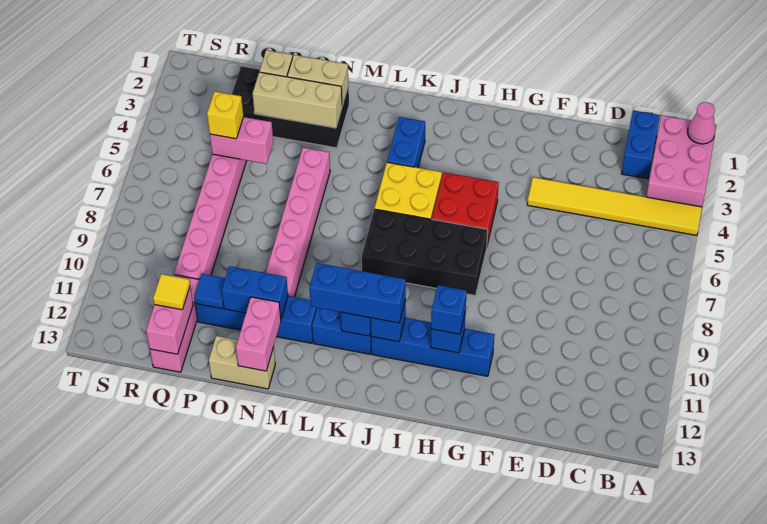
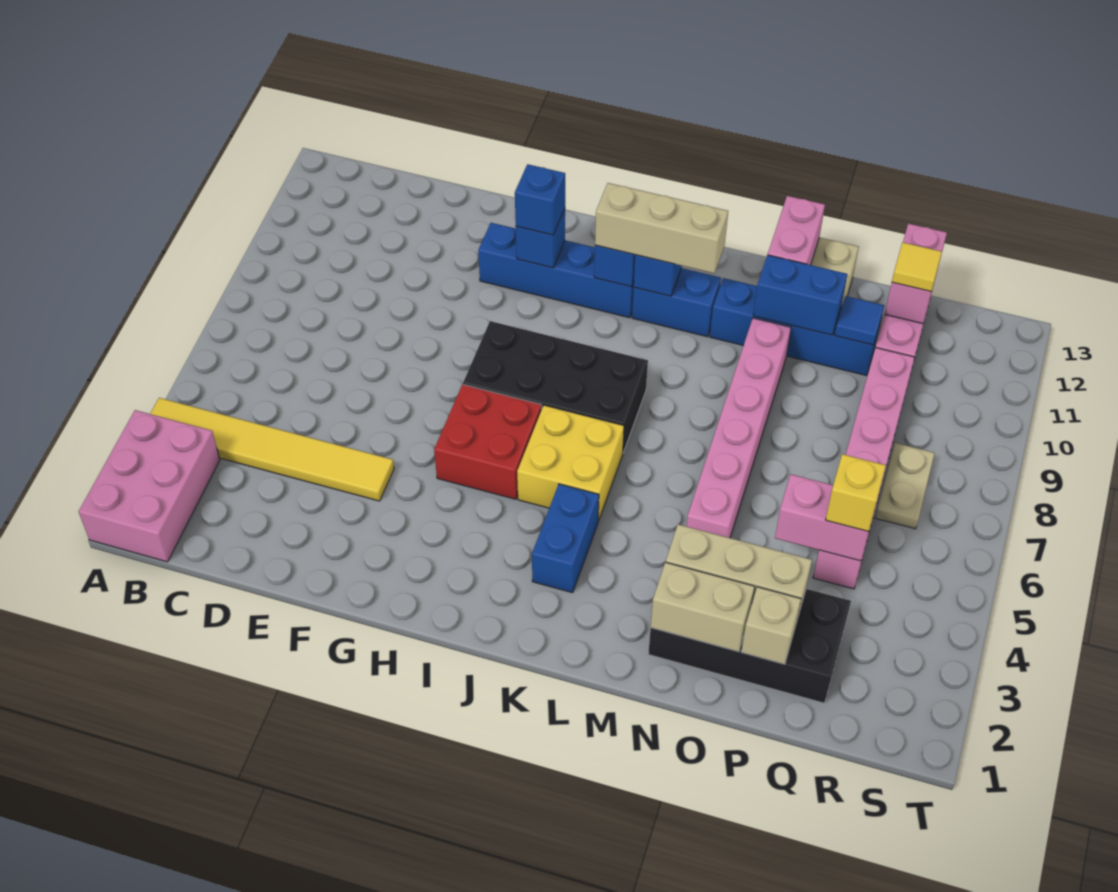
pink cone A1 level 2 -> none
blue brick C1:C2 level 1 -> none
blue brick J11:L11 level 3 -> tan brick J11:L11 level 3
none -> tan plate R7:R8 level 1

